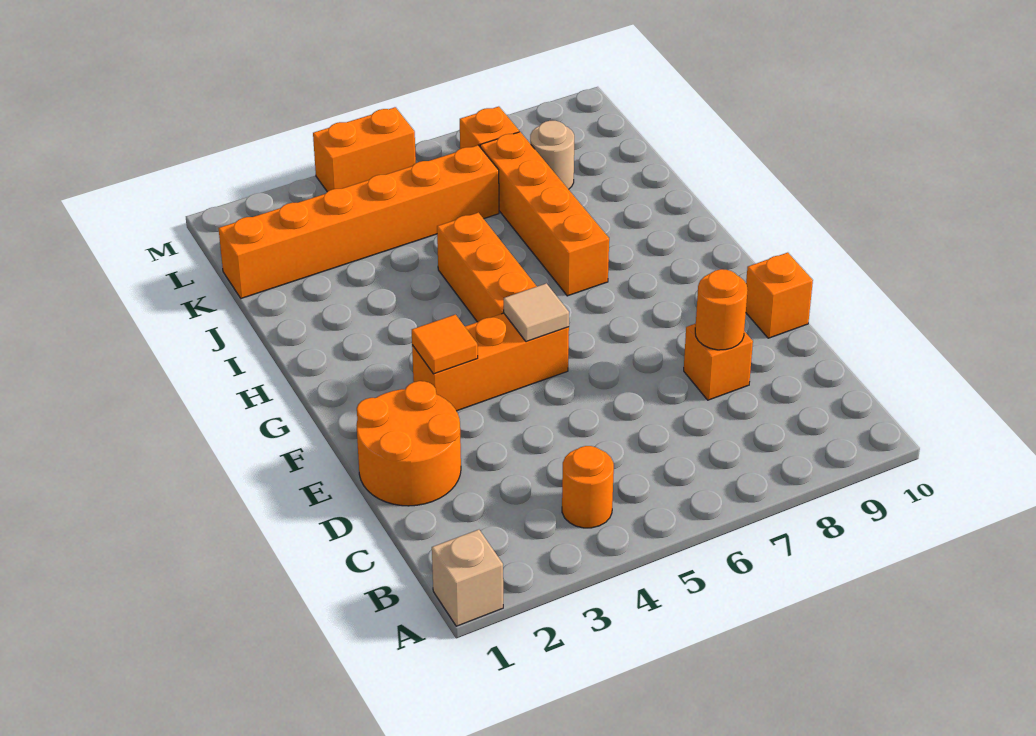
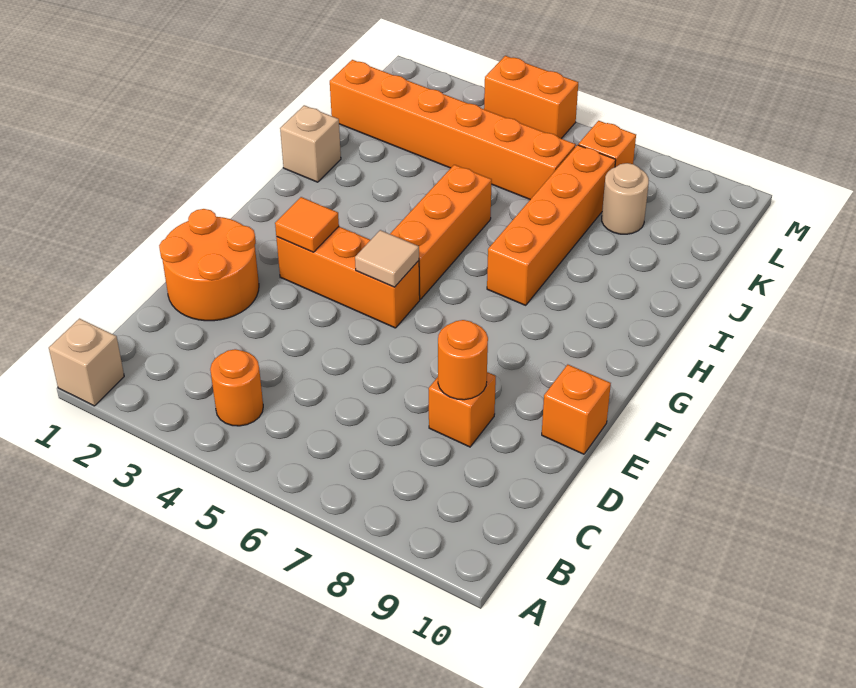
none -> tan brick I1 level 1

